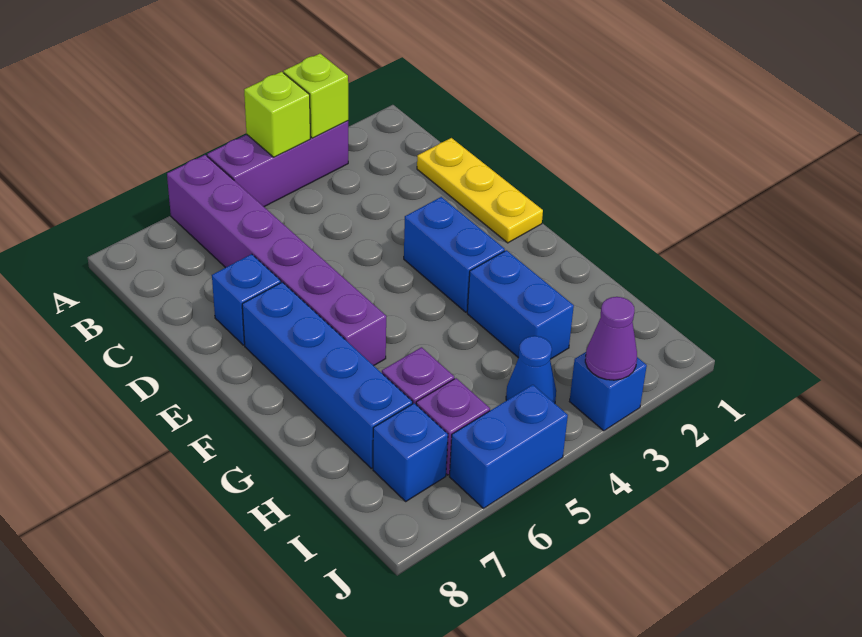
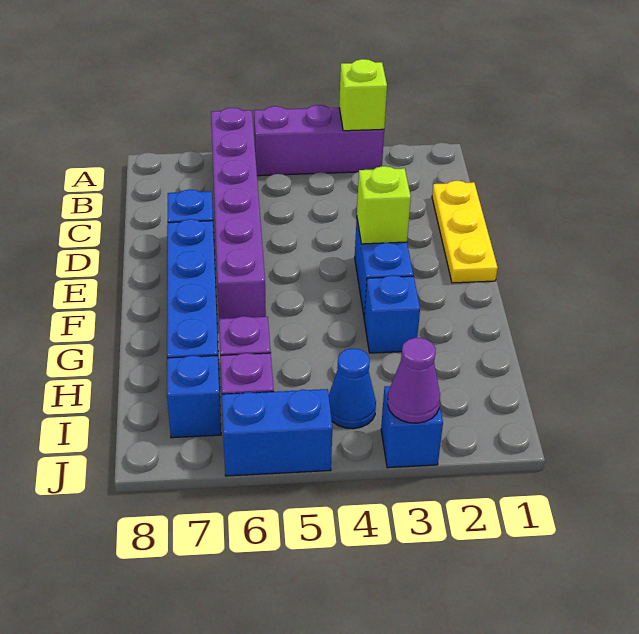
lime brick A4 level 2 -> lime brick E3 level 2
blue brick G3:H3 level 1 -> blue brick G3 level 1

